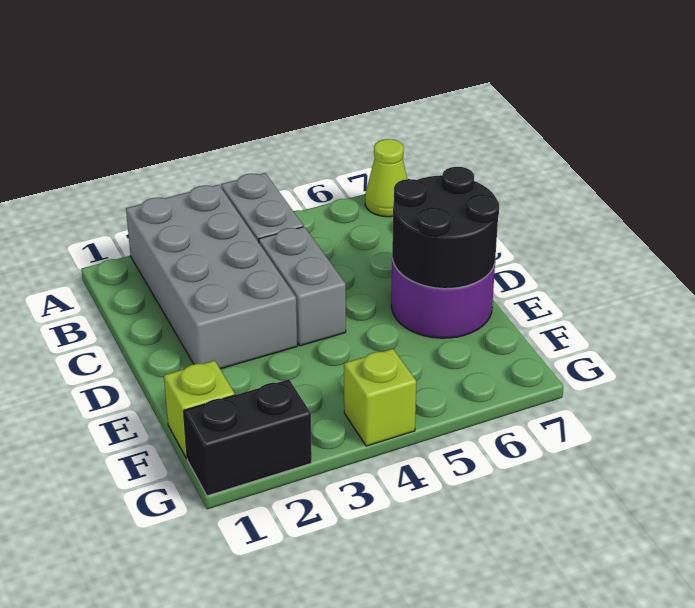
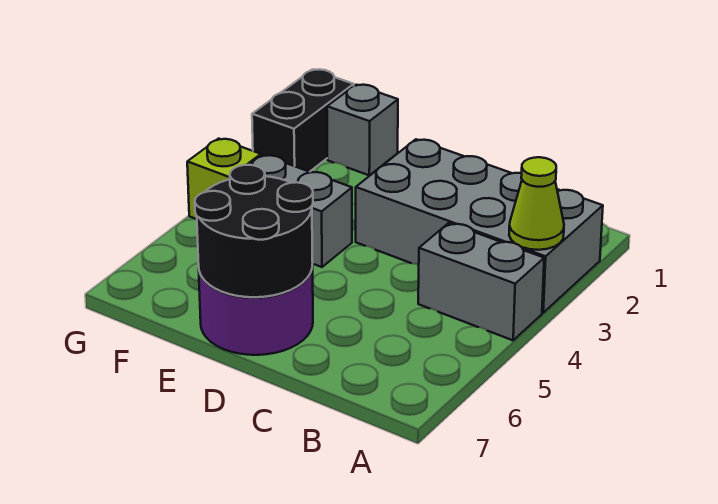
lime cone A7 level 1 -> lime cone A3 level 2
grey brick C4:D4 level 1 -> grey brick E4:F4 level 1
lime brick F1 level 1 -> grey brick F1 level 1

